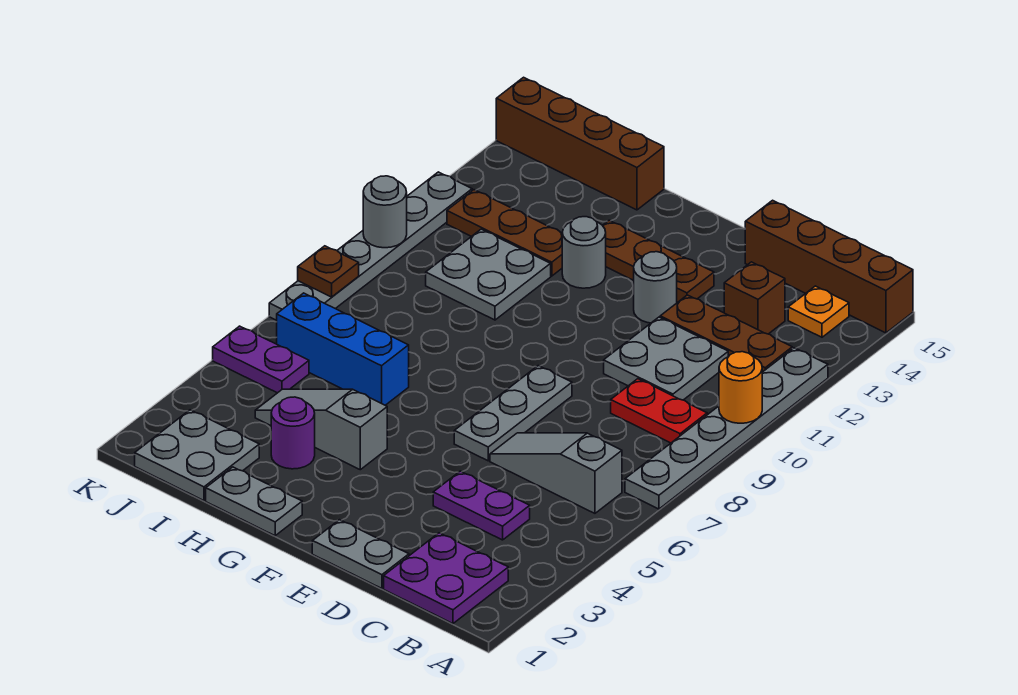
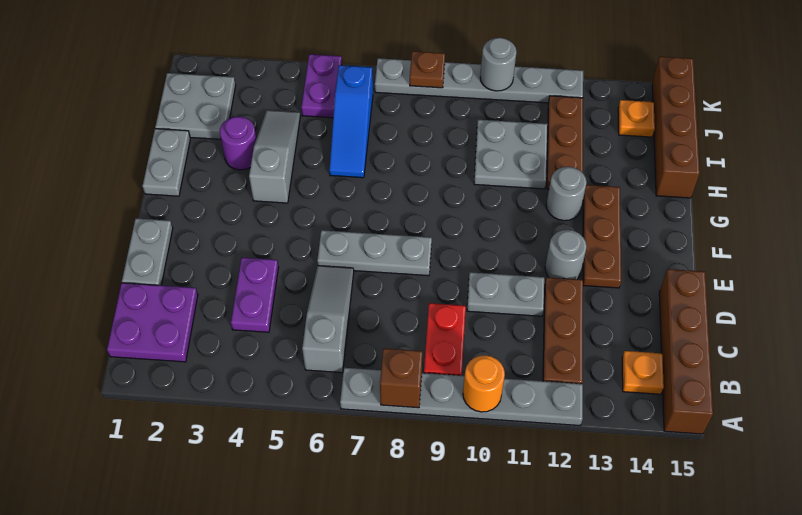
grey plate C10:D11 level 1 -> grey plate D10:D11 level 1
brown brick C13 level 1 -> brown brick A8 level 2
blue brick H6:J6 level 1 -> blue slope H6:J6 level 1 top J
none -> orange plate J14 level 1

